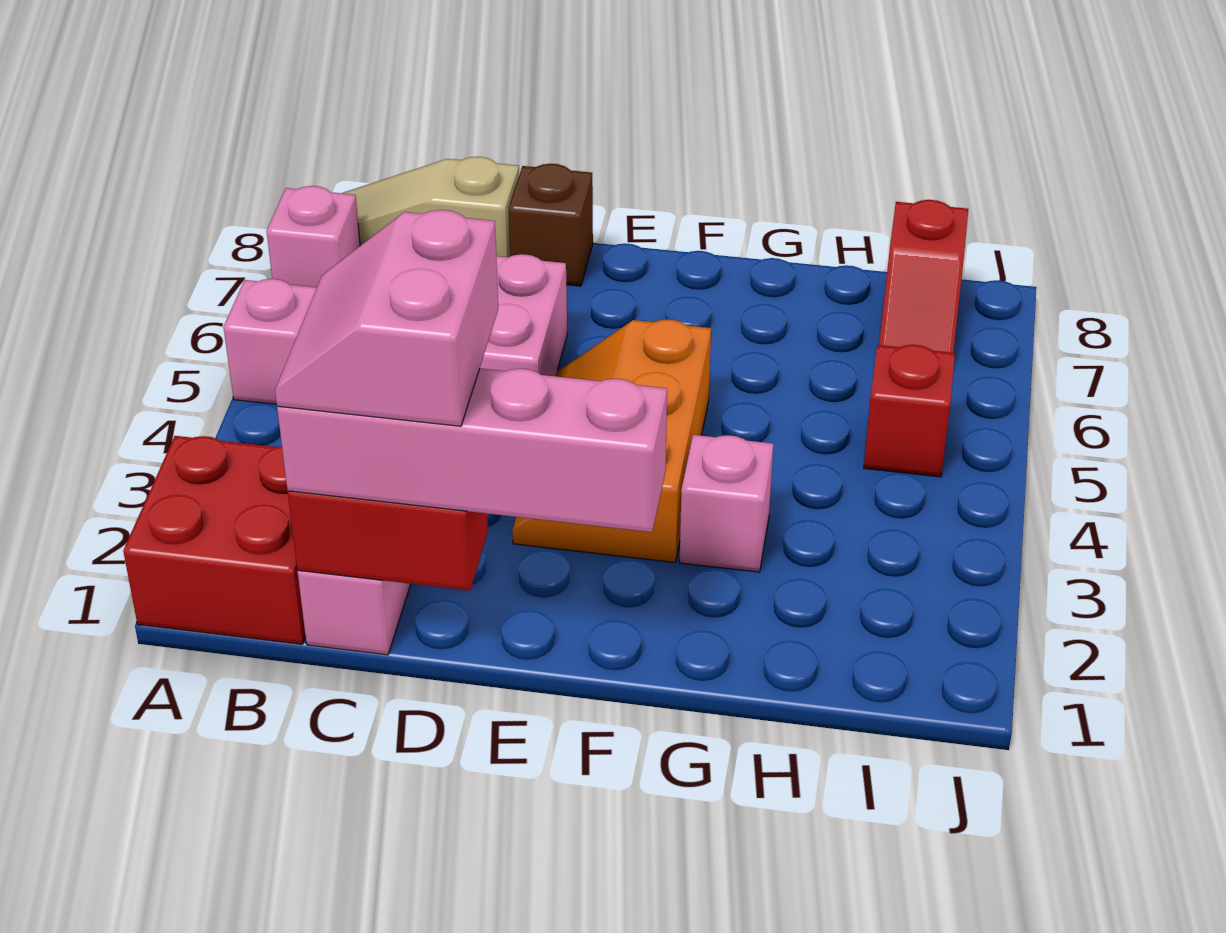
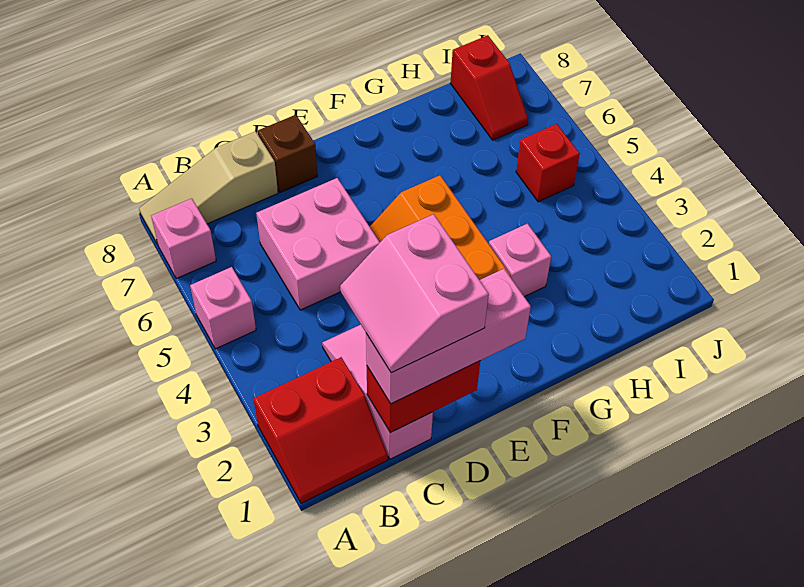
red brick A1:B2 level 1 -> red slope A1:B2 level 1 top 2
pink brick C1:F1 level 3 -> pink brick C1:E1 level 3

